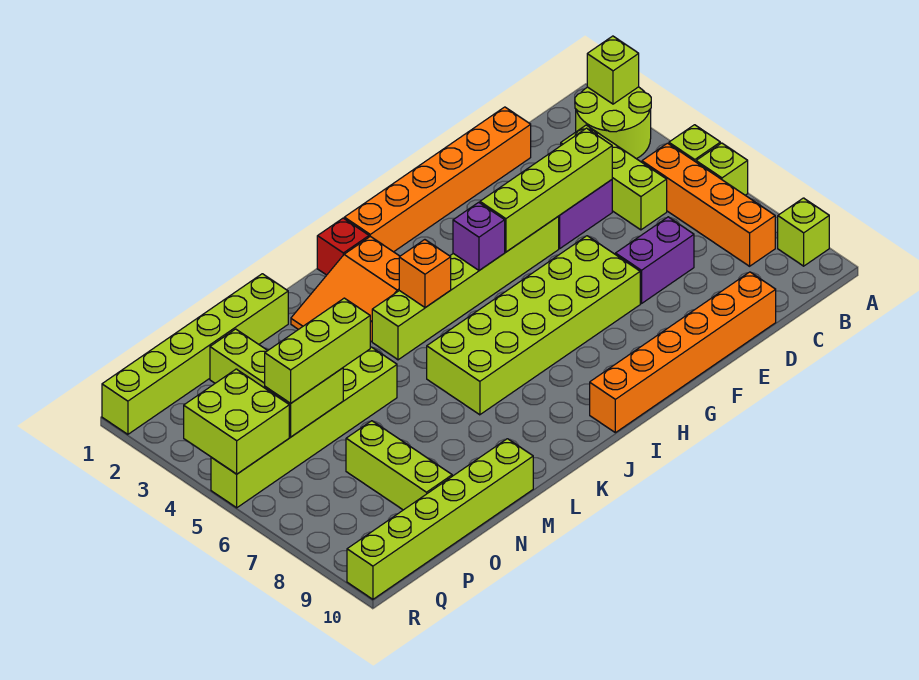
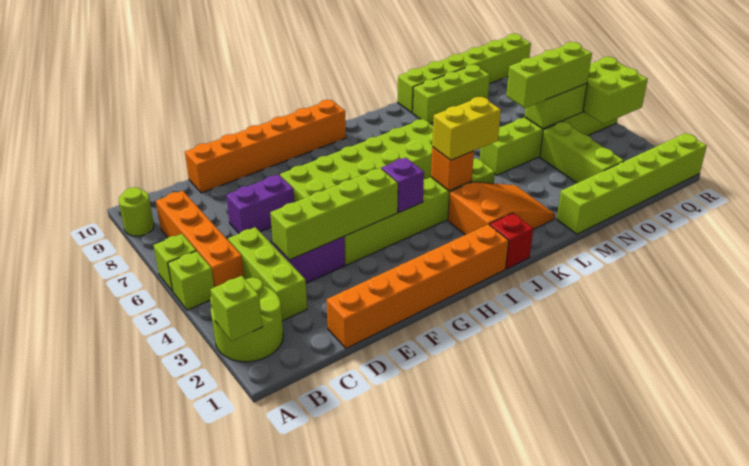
lime brick A9 level 1 -> lime round brick A9 level 1
none -> yellow brick J4:K4 level 3
lime brick O7:O9 level 1 -> lime brick M9:O9 level 1

